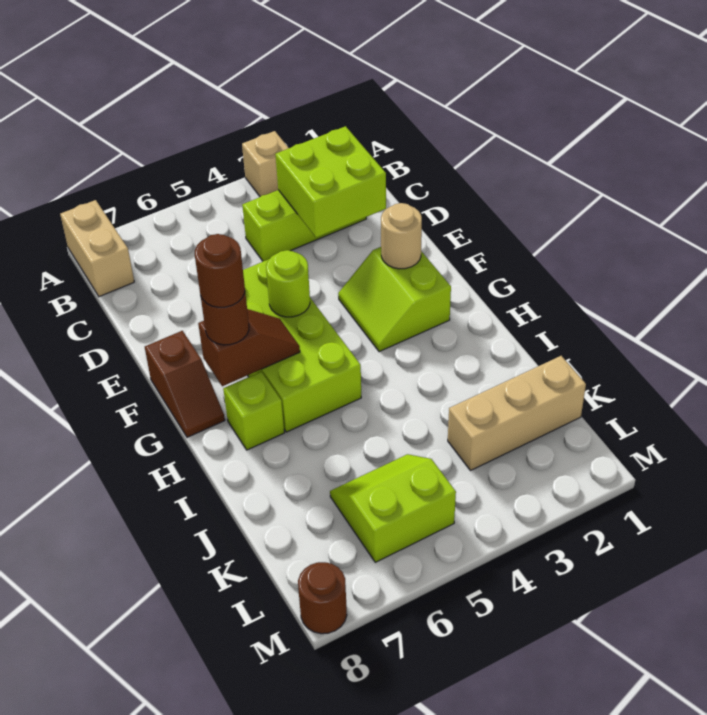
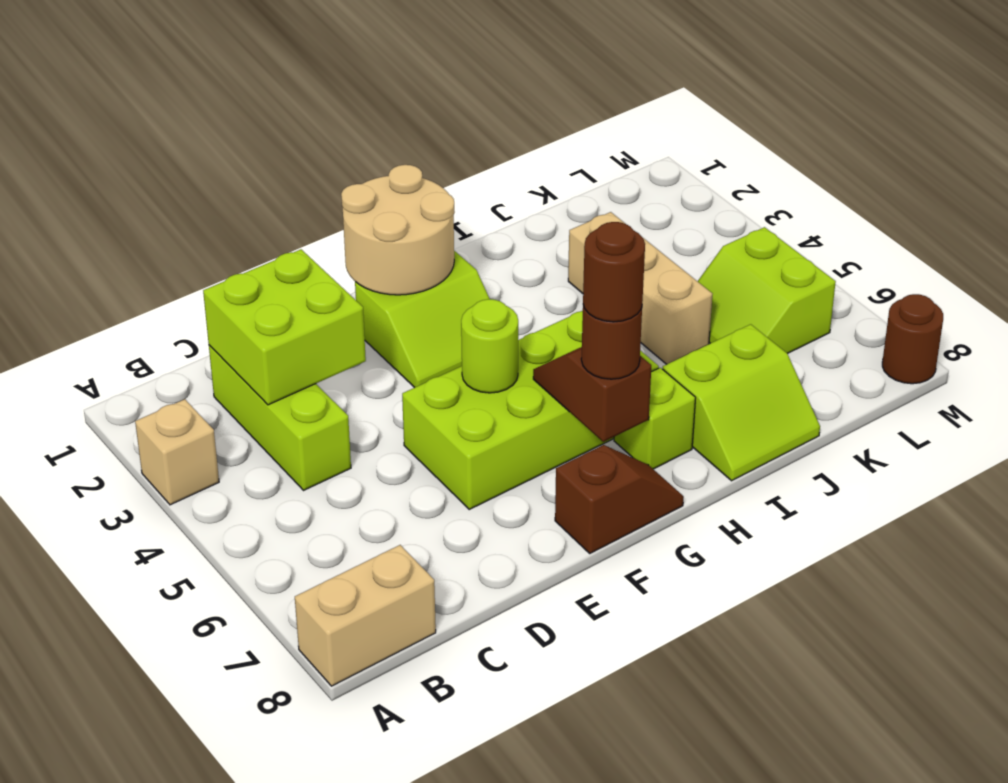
tan round brick F2 level 2 -> tan round brick F1:G2 level 2
none -> lime slope I7:J8 level 1 top 7
tan brick K1:K3 level 1 -> tan brick J3:J5 level 1

